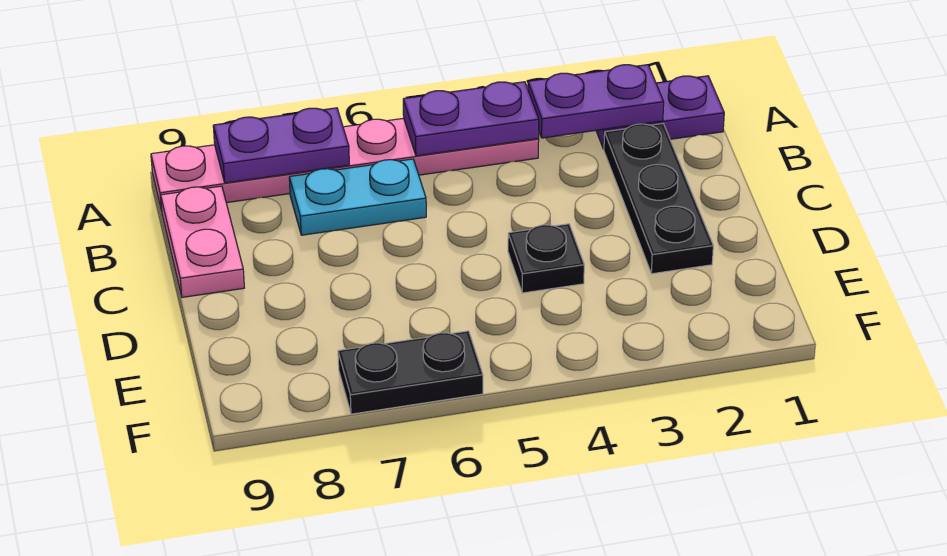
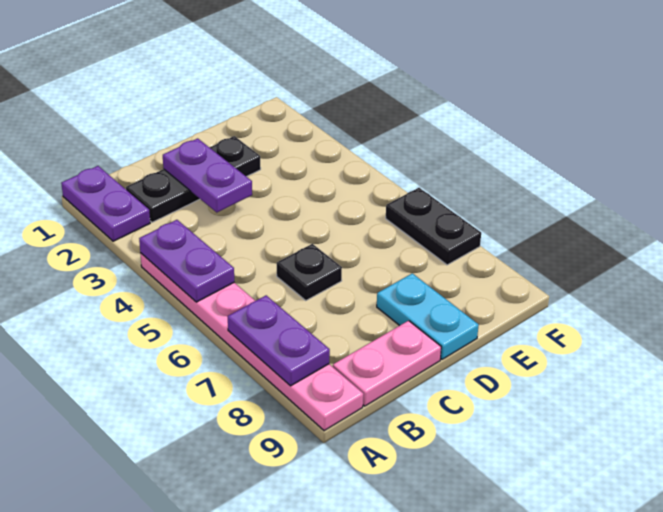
purple plate A2:A3 level 2 -> purple plate C2:C3 level 2
cyan plate B6:B7 level 1 -> cyan plate D8:D9 level 1
black plate D4 level 1 -> black plate C6 level 1

